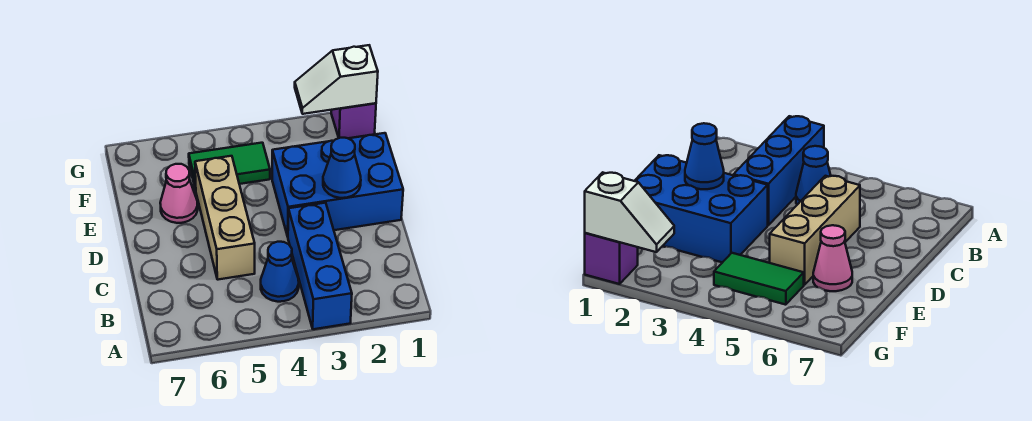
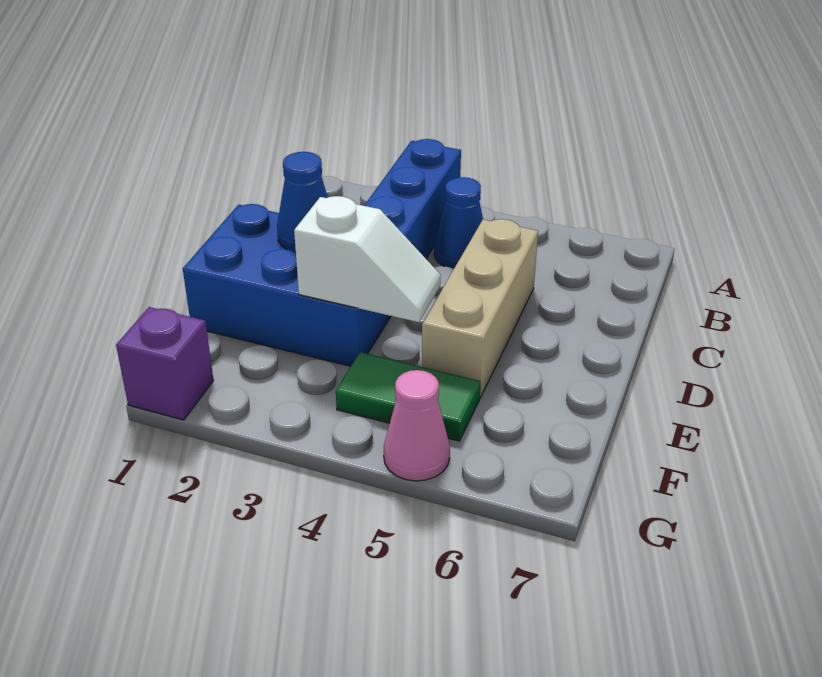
pink cone E6 level 1 -> pink cone G5 level 1
white slope G1:G2 level 2 top 1 -> white slope E3:E4 level 2 top 3

